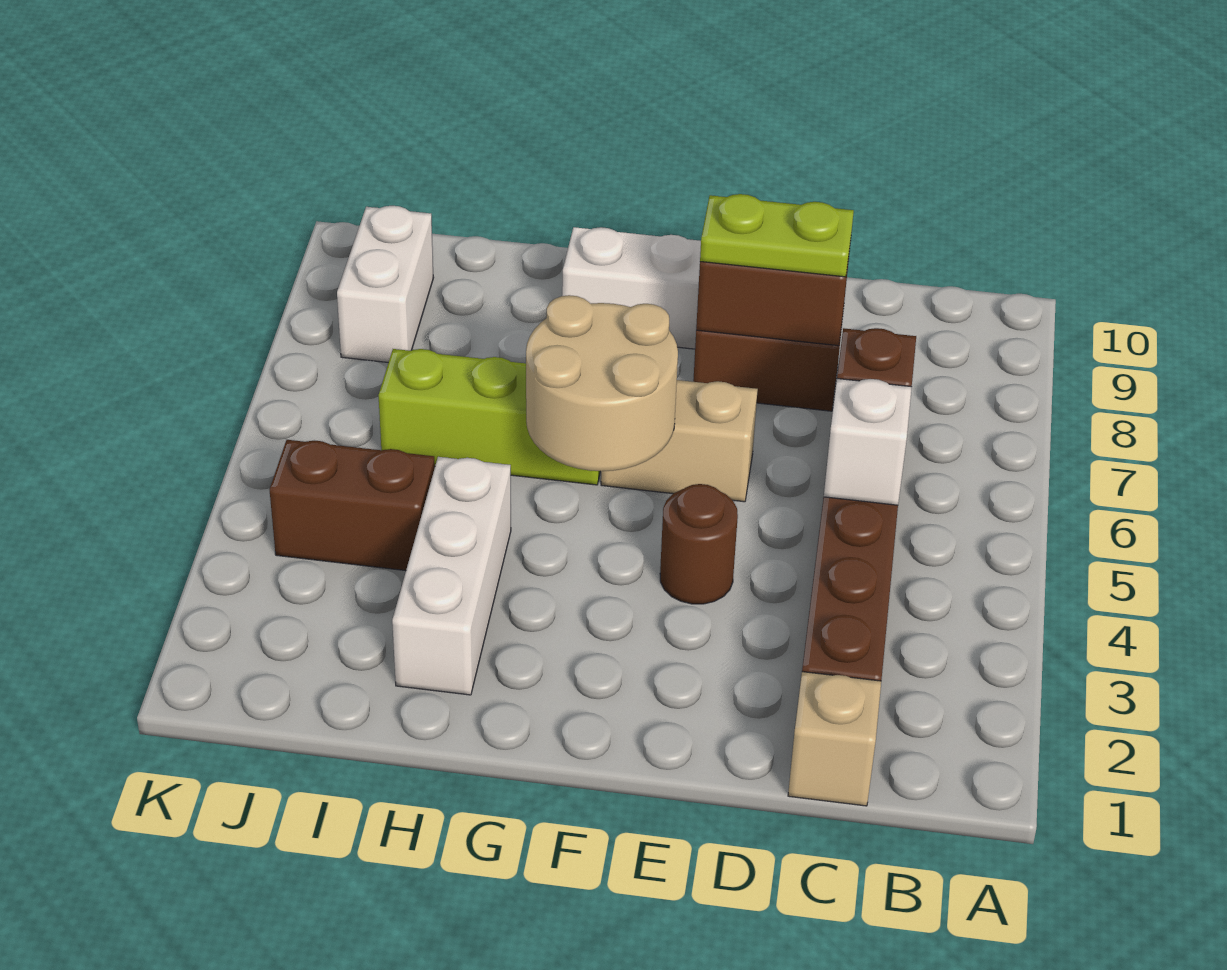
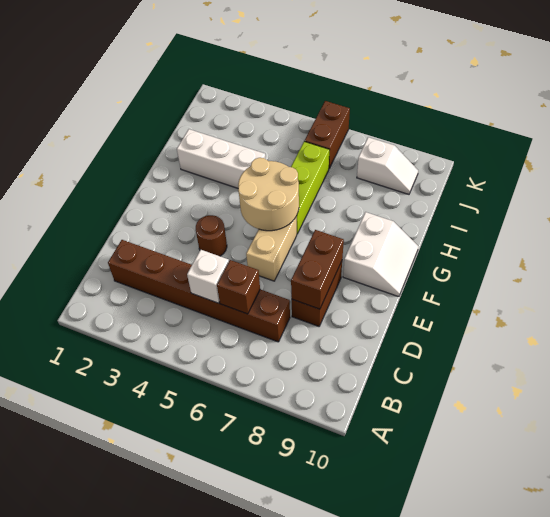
tan brick C1 level 1 -> none
lime plate D8:E8 level 3 -> none
brown brick I4:J4 level 1 -> brown brick J6:K6 level 1
white brick J8:J9 level 1 -> white slope J8:J9 level 1 top 8

